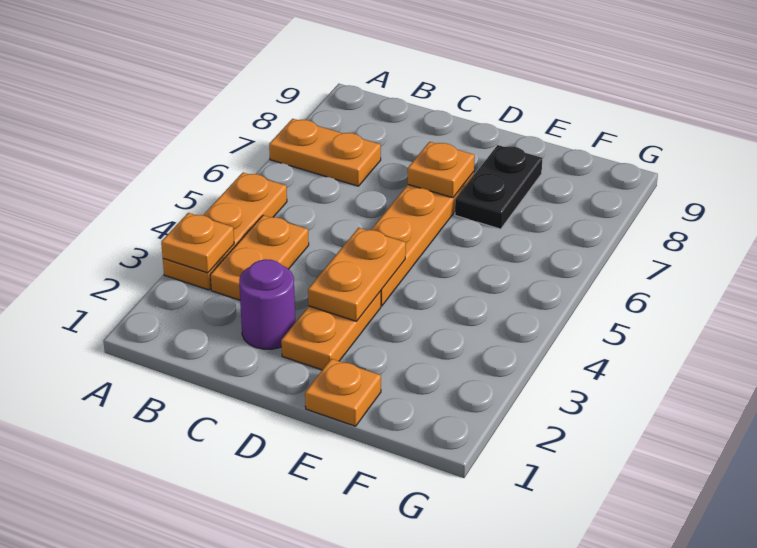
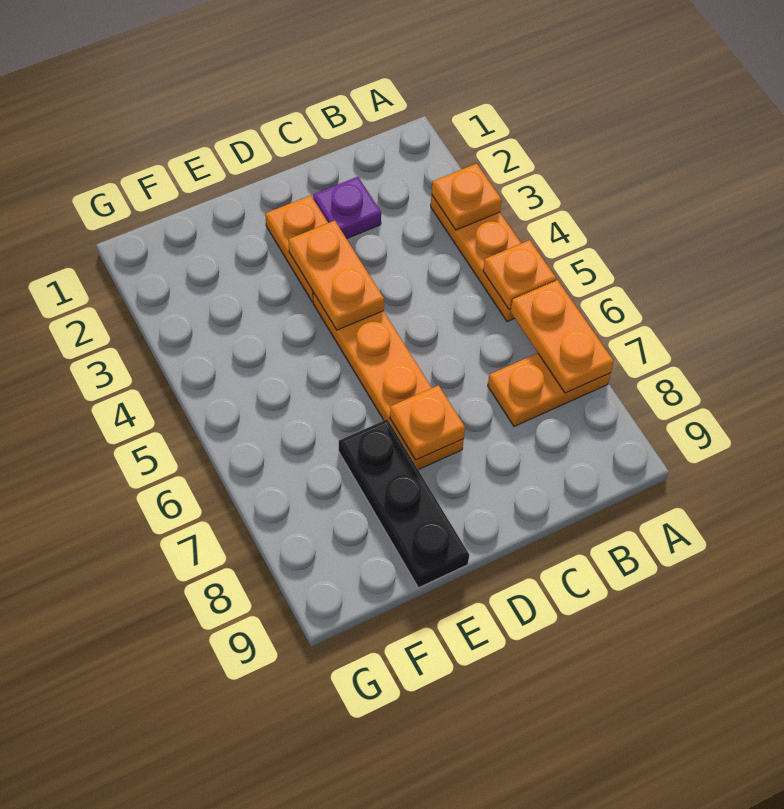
orange plate B3:B4 level 1 -> orange plate A6:A7 level 2
purple round brick C2 level 1 -> purple plate C2 level 1
orange plate E1 level 1 -> orange plate A5 level 2
black plate E7:E8 level 1 -> black plate E7:E9 level 1

